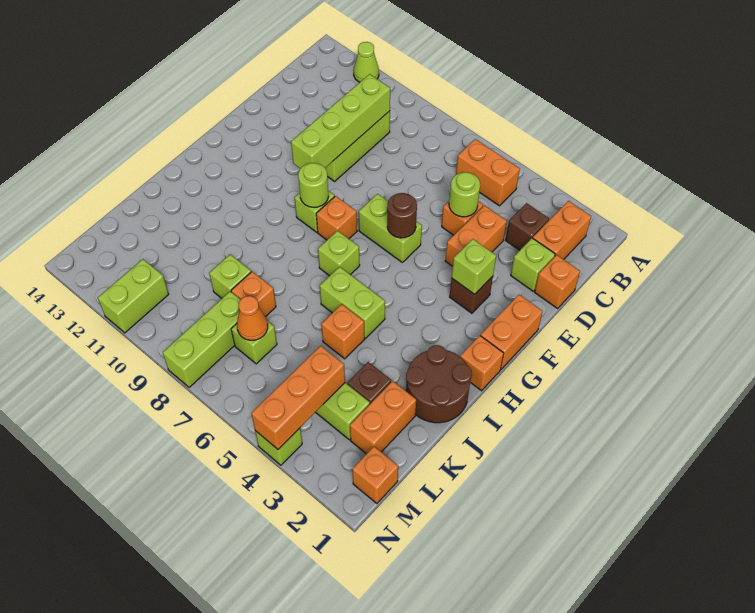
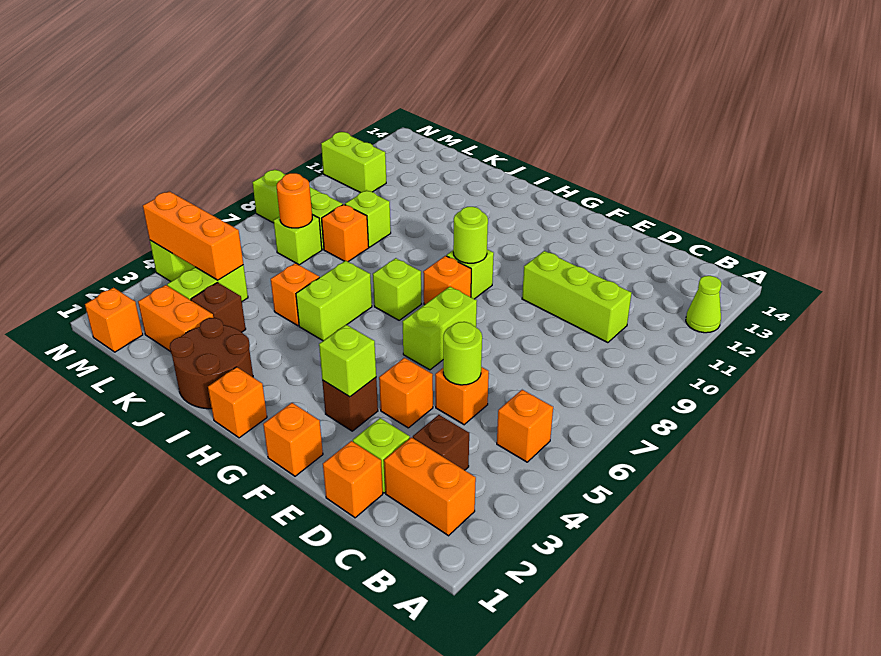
orange brick B5:B6 level 1 -> orange brick B5 level 1
lime brick C10:F10 level 2 -> none
orange brick D4:E4 level 1 -> orange brick E4 level 1
orange brick F1:G1 level 1 -> orange brick F1 level 1
brown round brick F6 level 2 -> none
orange cone L7 level 2 -> orange round brick L7 level 2

